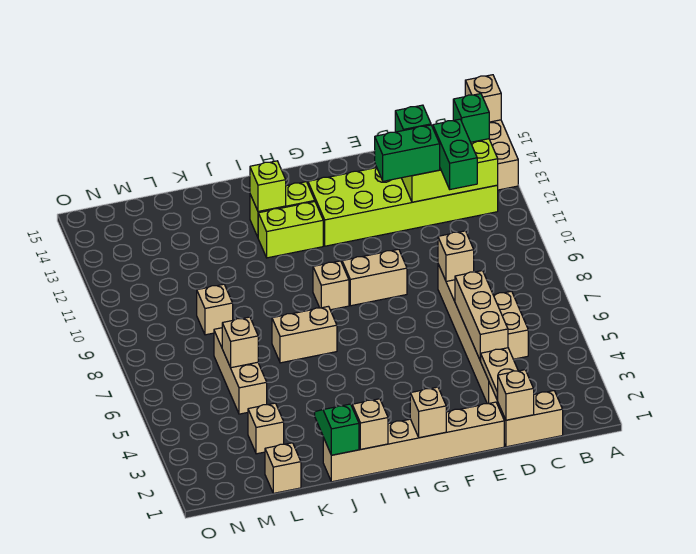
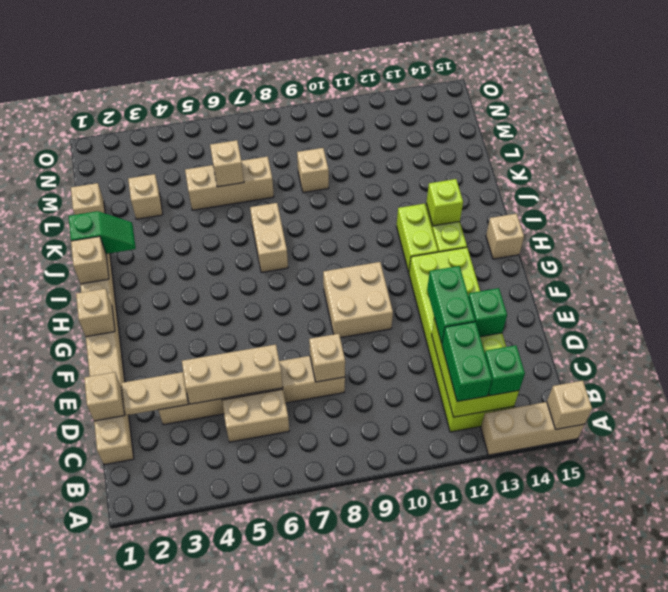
green brick C11:C12 level 3 -> green brick B12:C12 level 3
tan brick F9:G9 level 1 -> tan brick F9:G10 level 1
tan brick H9 level 1 -> tan brick H15 level 1

